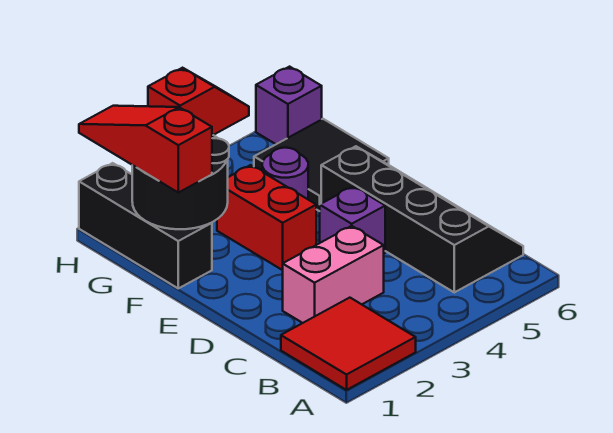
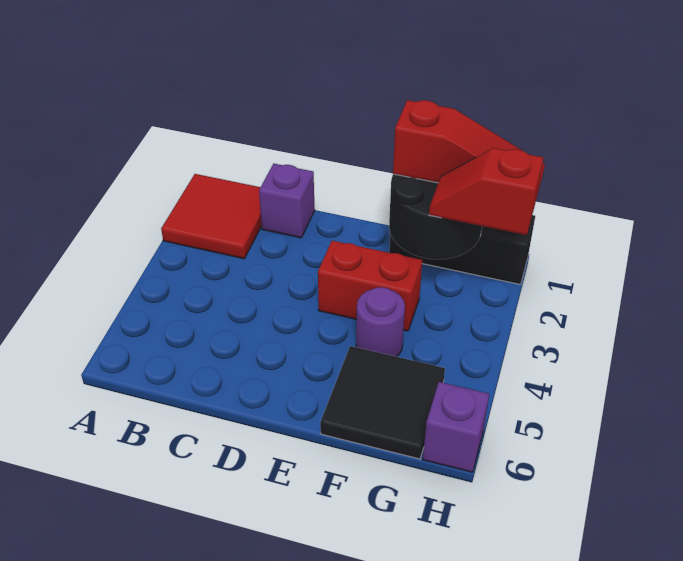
black slope B5:E6 level 1 top 5 -> none
pink brick C2:C3 level 1 -> none
purple brick D4 level 1 -> purple brick C1 level 1
red slope G2:G3 level 3 top 2 -> red slope G2:H2 level 3 top H

